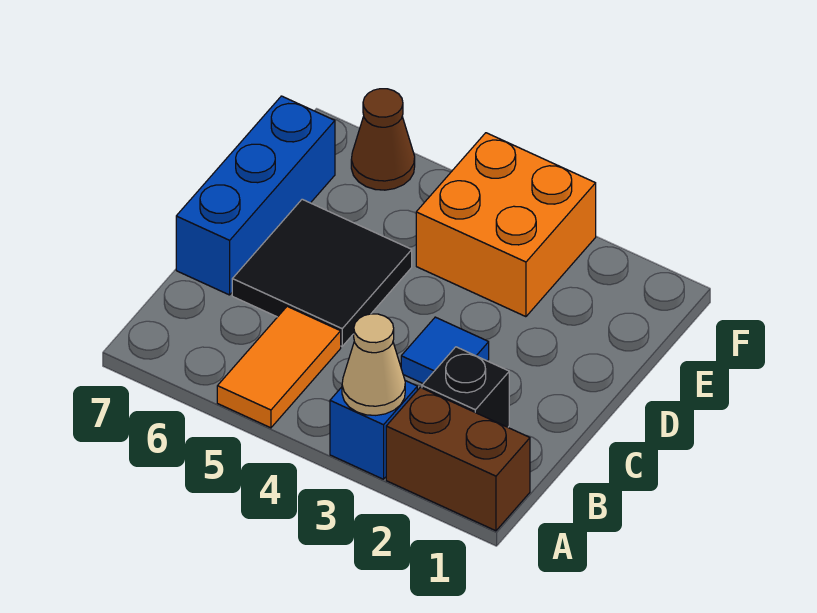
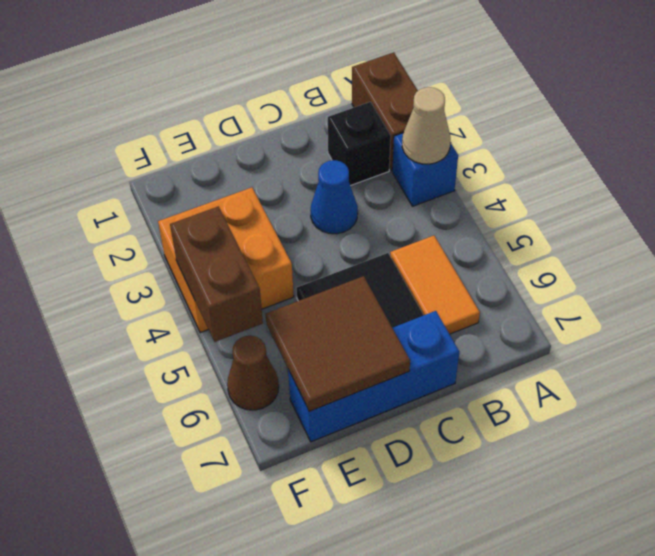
orange tile A5:B5 level 1 -> orange tile B5:B6 level 1
blue tile C3 level 1 -> blue cone C3 level 1
none -> brown tile D6:E7 level 2
none -> brown brick F4:F5 level 2

